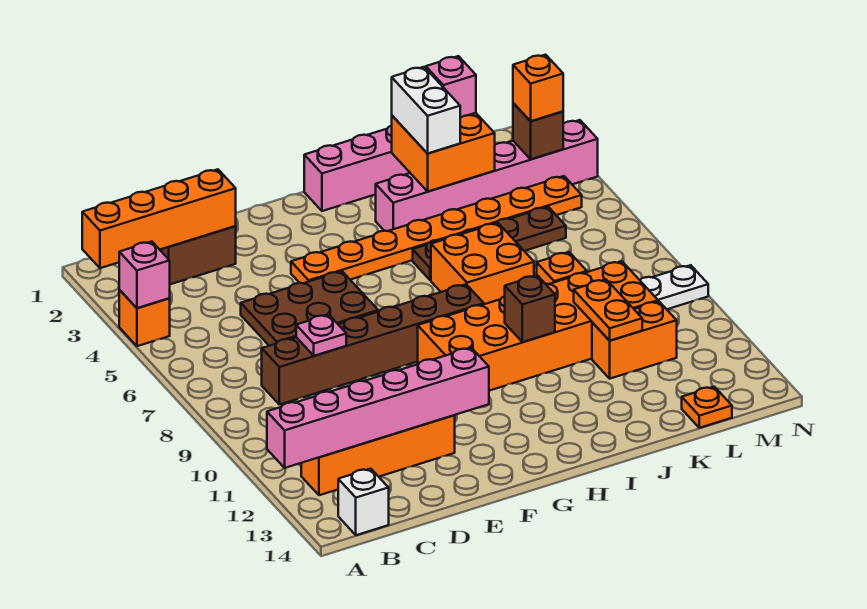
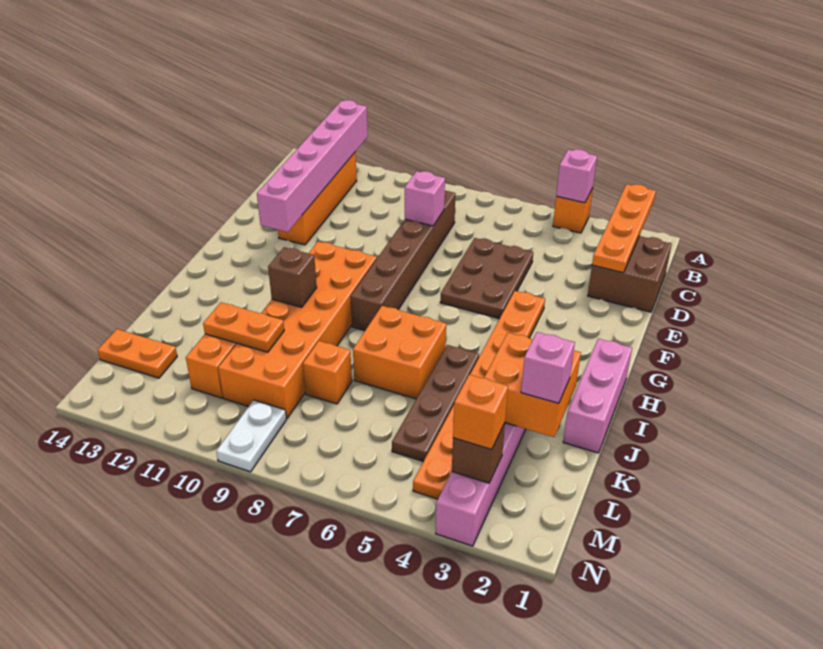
orange brick A2:D2 level 2 -> orange plate A2:D2 level 2
white brick B14 level 1 -> none
pink plate D8 level 2 -> pink brick D8 level 2
white brick J2:J3 level 3 -> none
orange plate L14 level 1 -> orange plate L13:L14 level 1

